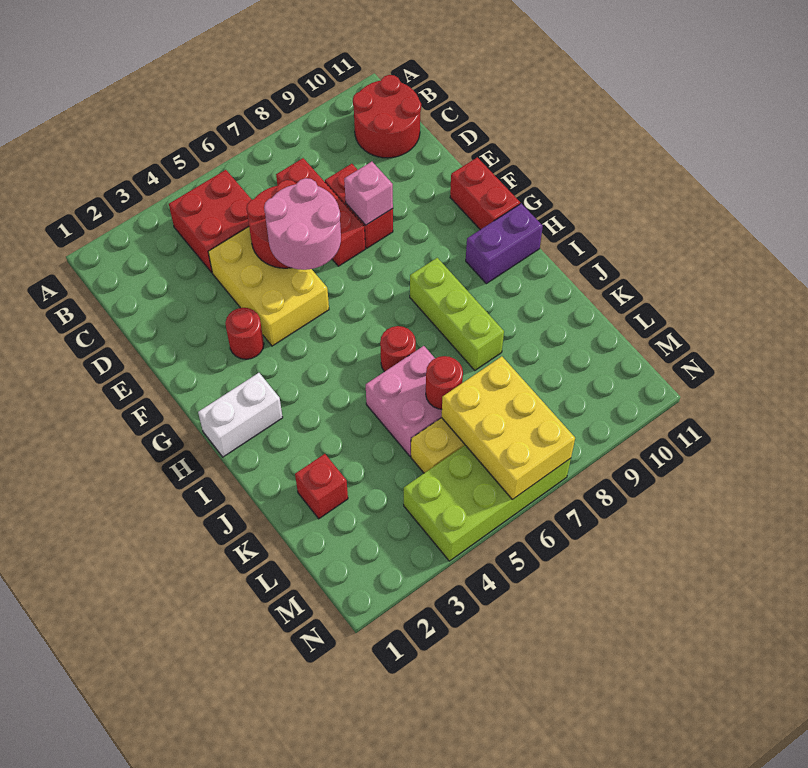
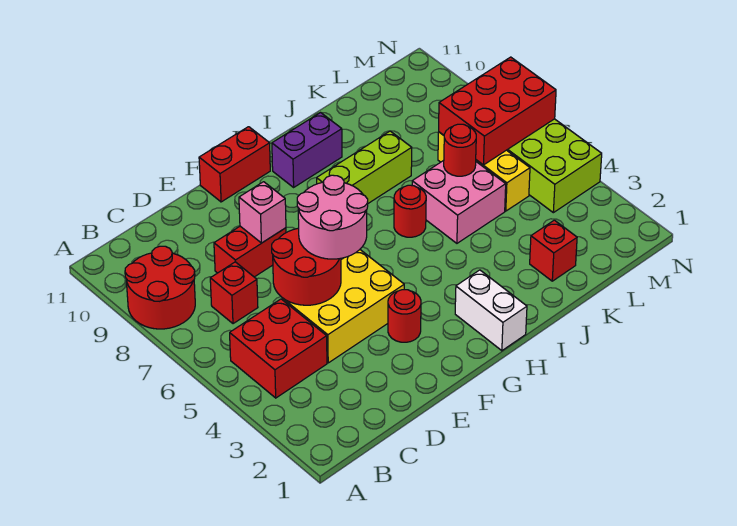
red round brick B10:C11 level 1 -> red round brick A8:B9 level 1
red brick C7:E7 level 1 -> red brick C7 level 1
purple brick H10:H11 level 1 -> purple brick H10:I10 level 1
yellow brick L6:N7 level 2 -> red brick L6:N7 level 2

